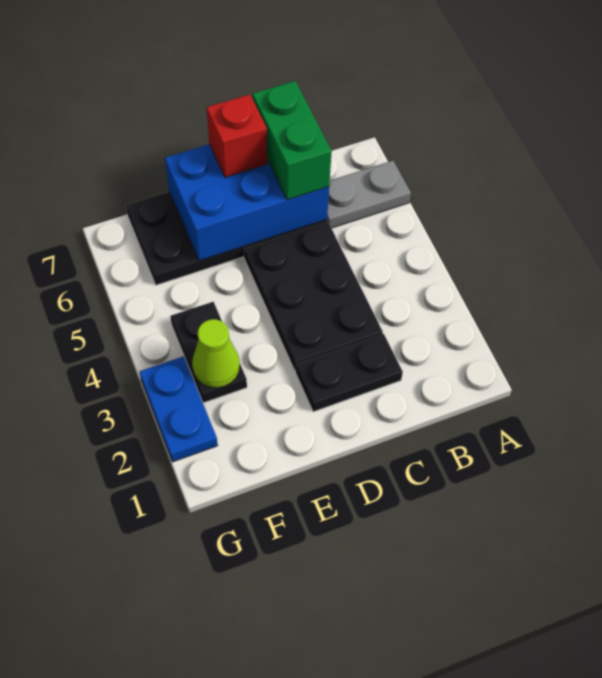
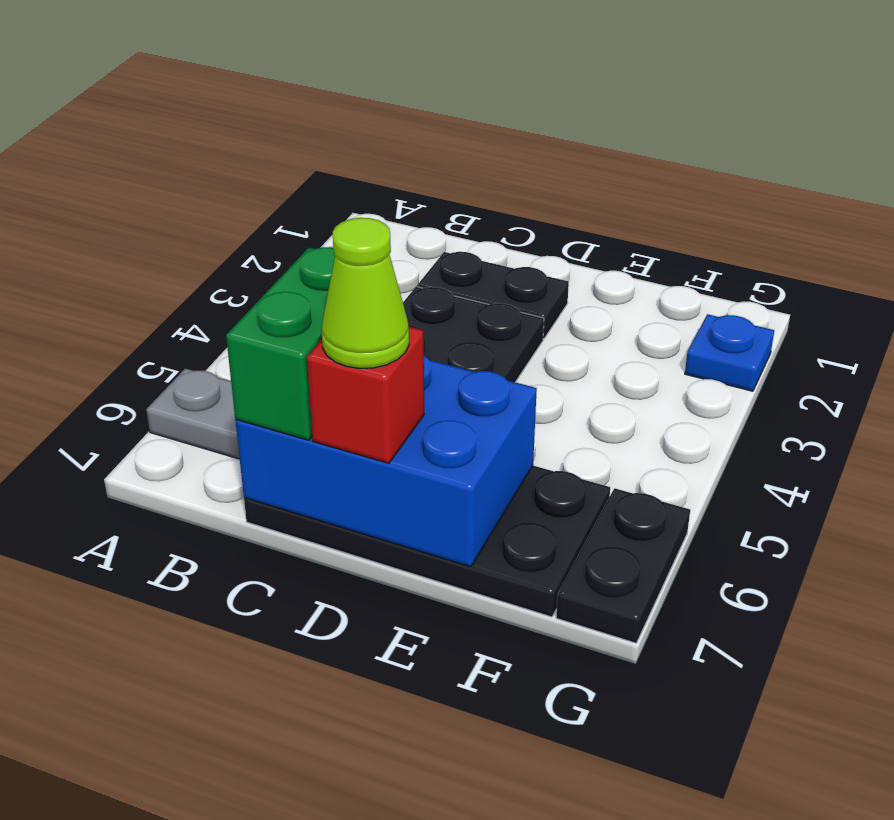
black plate F3:F4 level 1 -> black plate G6:G7 level 1
lime cone F3 level 2 -> lime cone D7 level 4
blue plate G2:G3 level 1 -> blue plate G2 level 1

